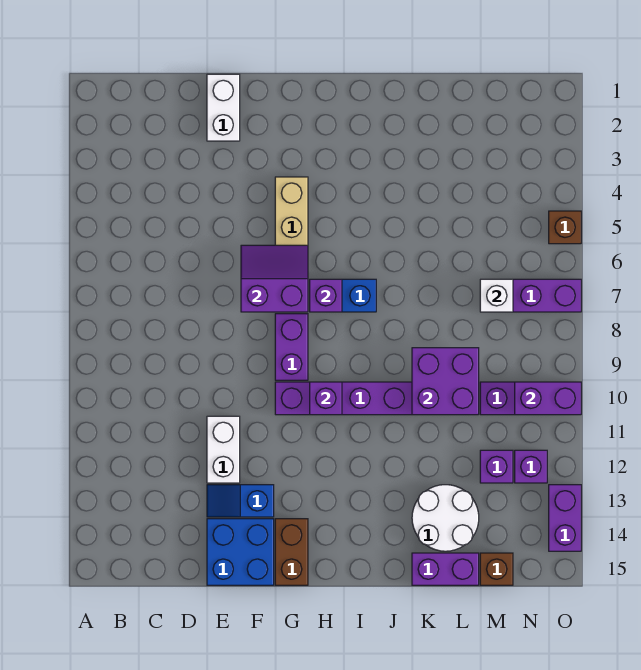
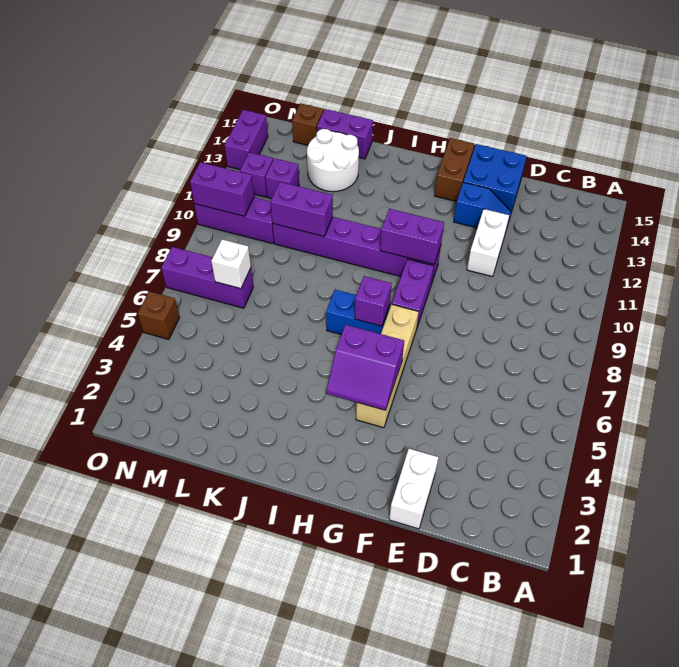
purple slope F6:G7 level 2 top 7 -> purple slope G4:H5 level 2 top 5
purple brick H10 level 2 -> purple brick G10:H10 level 2
purple brick K9:L10 level 2 -> purple brick K10:L10 level 2

